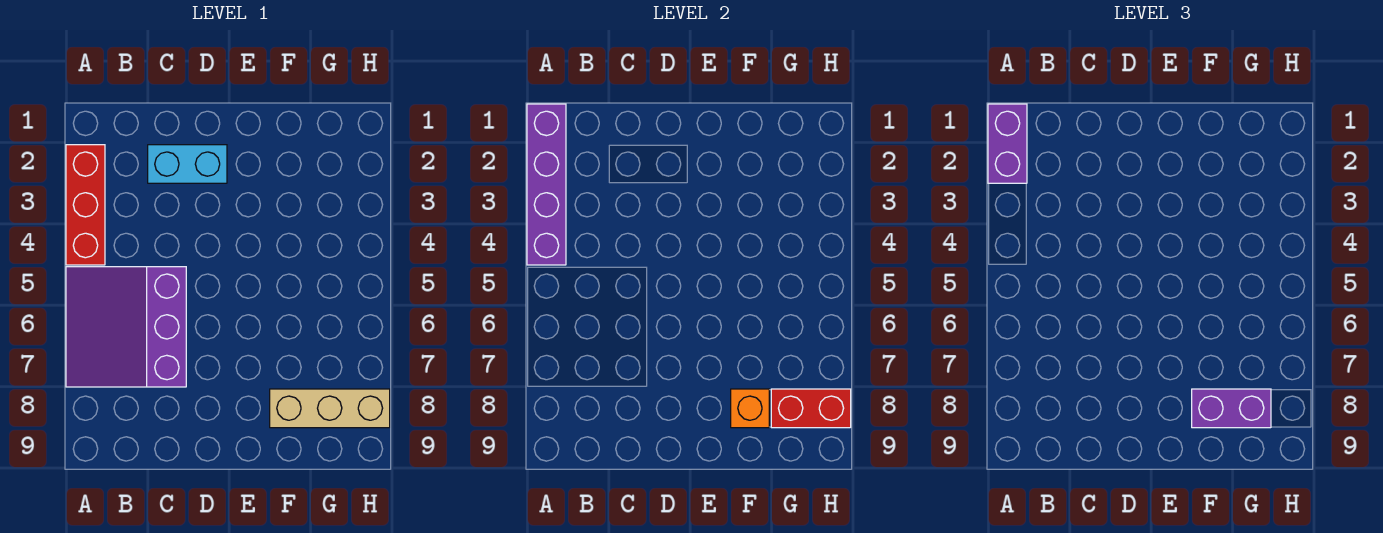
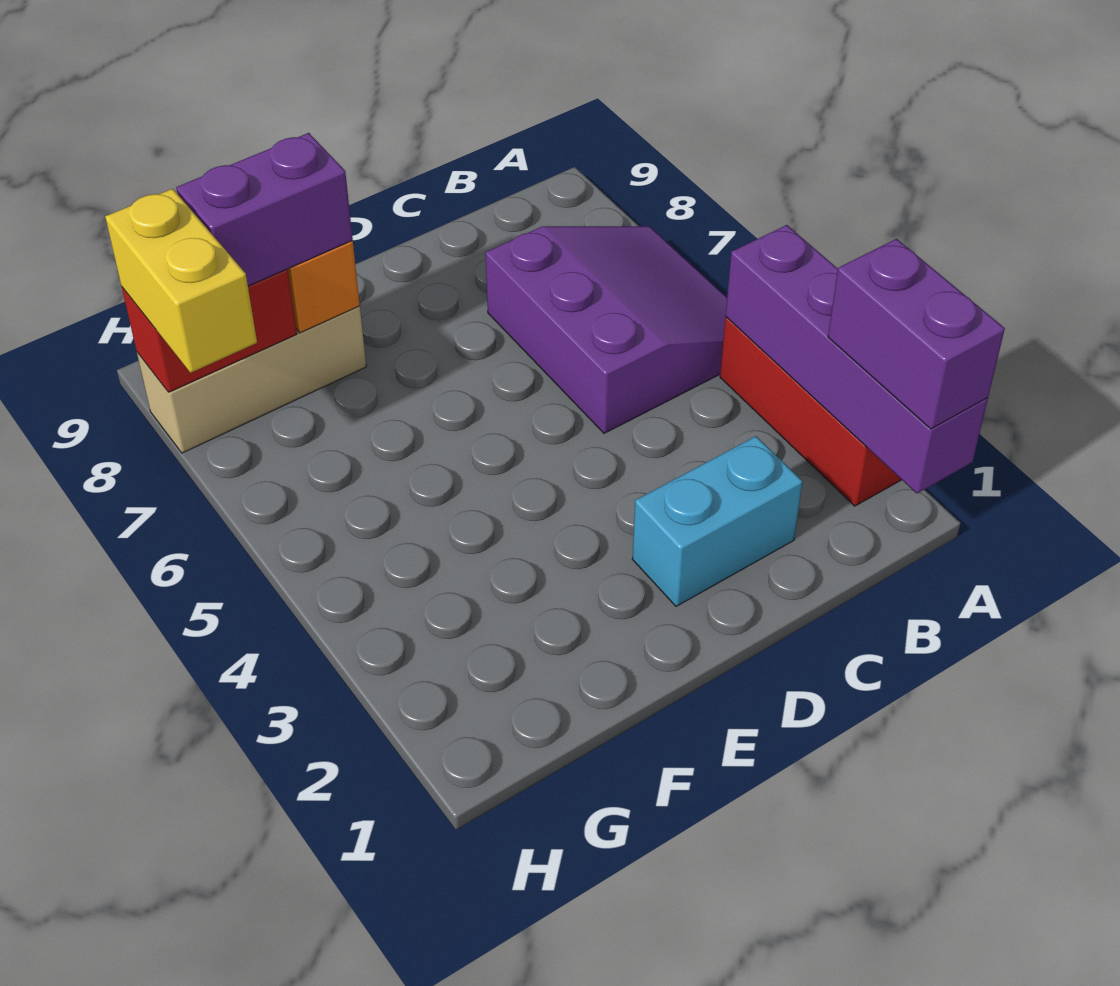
none -> yellow brick H7:H8 level 3

